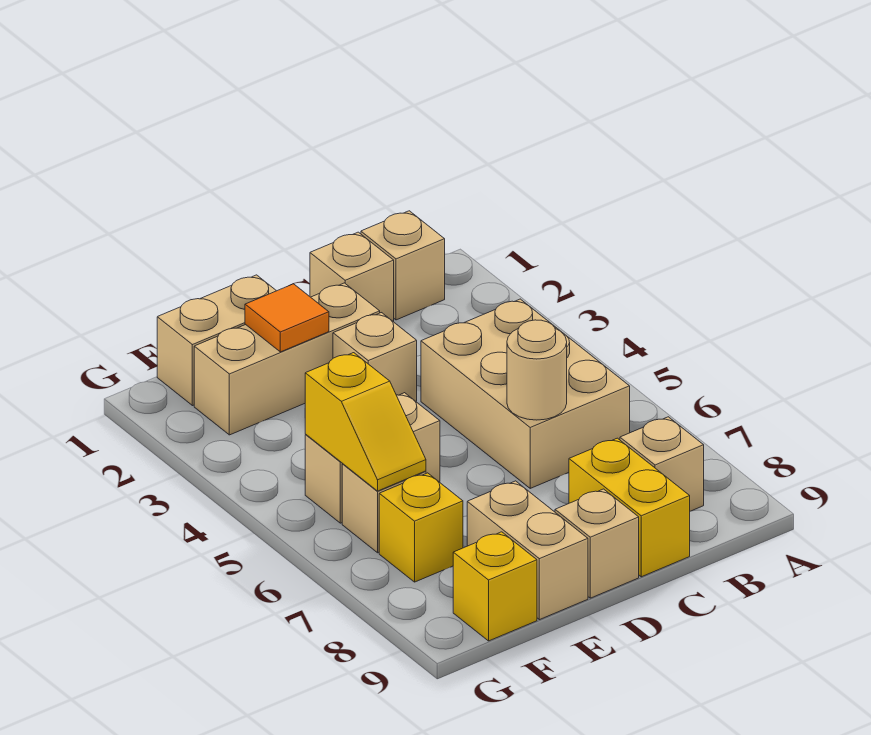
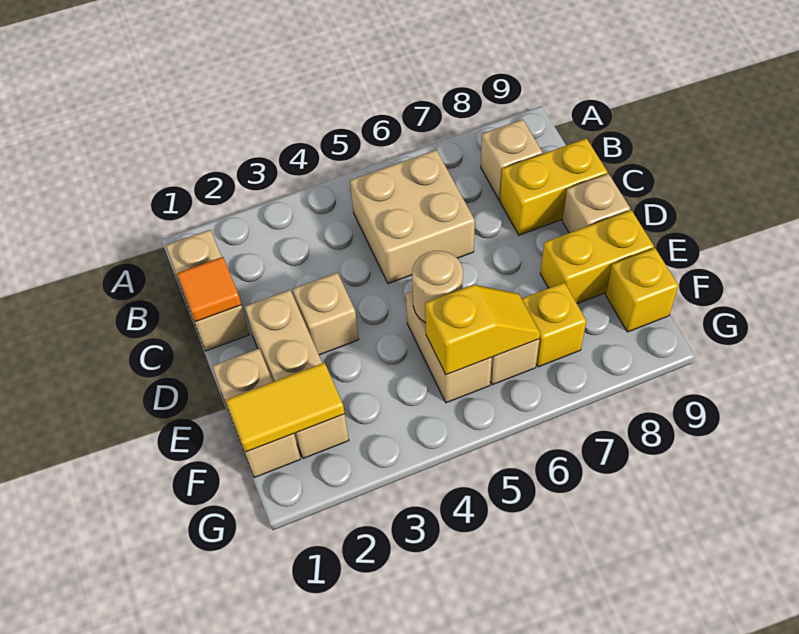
tan brick B4:C6 level 1 -> tan brick B5:C6 level 1
tan round brick C6 level 2 -> tan round brick E5 level 2
orange tile E2 level 2 -> orange tile C1 level 2
tan brick E8:E9 level 1 -> yellow brick E8:E9 level 1
none -> yellow tile F1:F2 level 2

